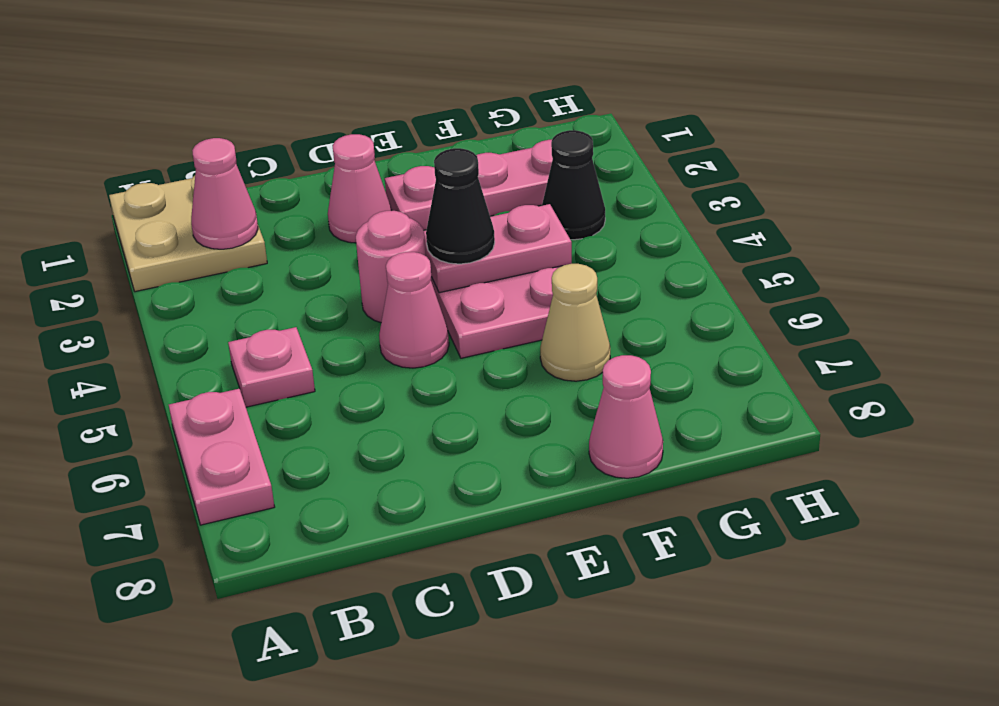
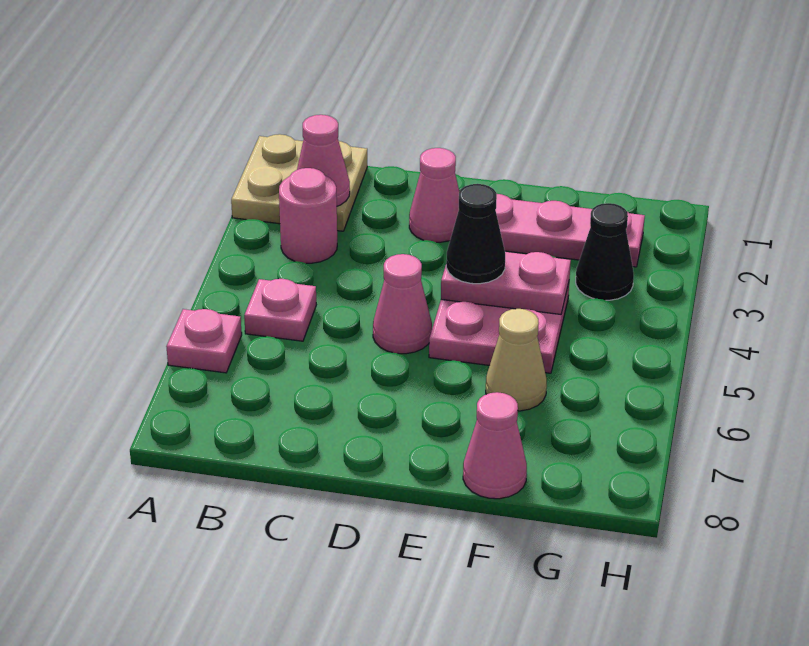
pink plate A6:A7 level 1 -> pink plate A6 level 1
pink round brick D4 level 1 -> pink round brick B3 level 1

